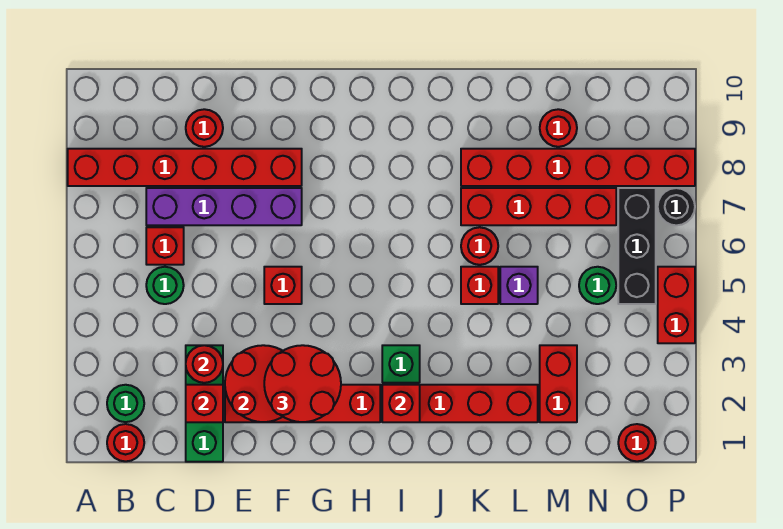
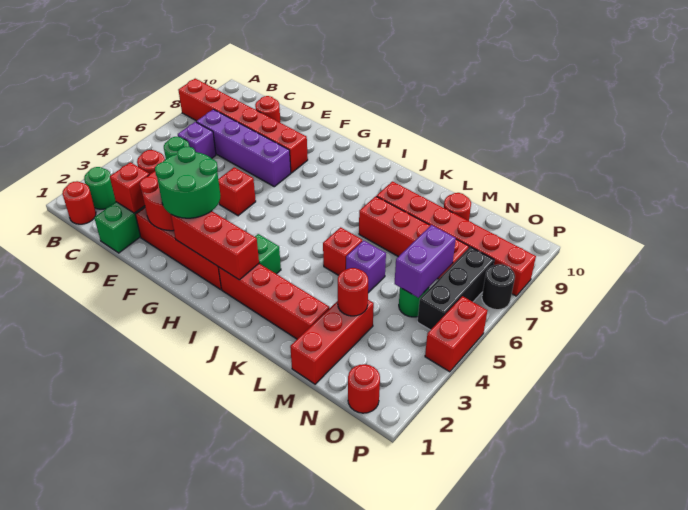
red brick C6 level 1 -> purple brick C6 level 1
red round brick F2:G3 level 3 -> green round brick F2:G3 level 3
red brick I2 level 2 -> red brick G2:I2 level 2
red round brick K6 level 1 -> red round brick M3 level 2
red brick M2:M3 level 1 -> red brick M1:M3 level 1
none -> purple brick N5:N6 level 2

